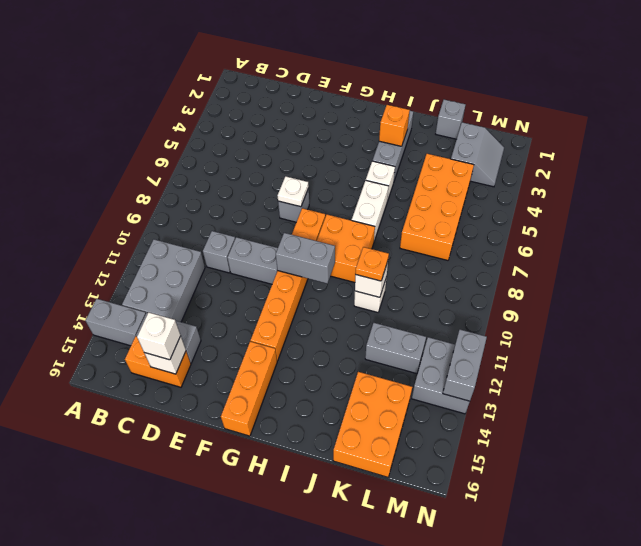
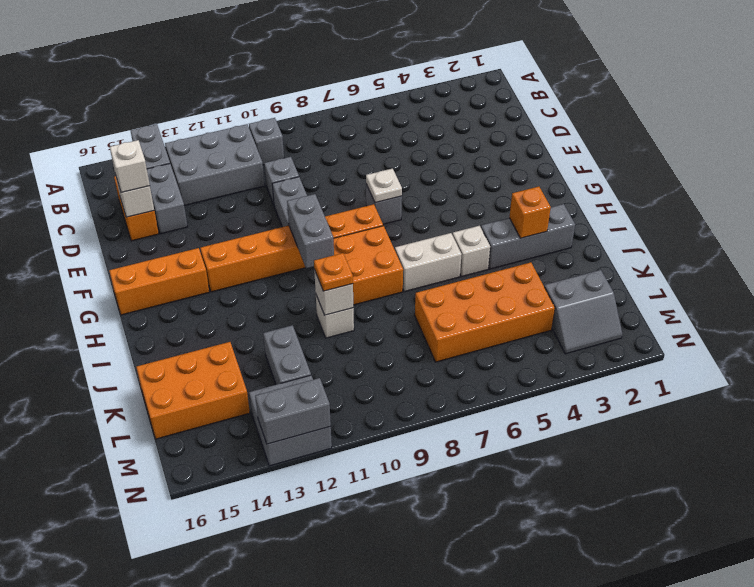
grey brick K1 level 1 -> grey brick B10 level 1

